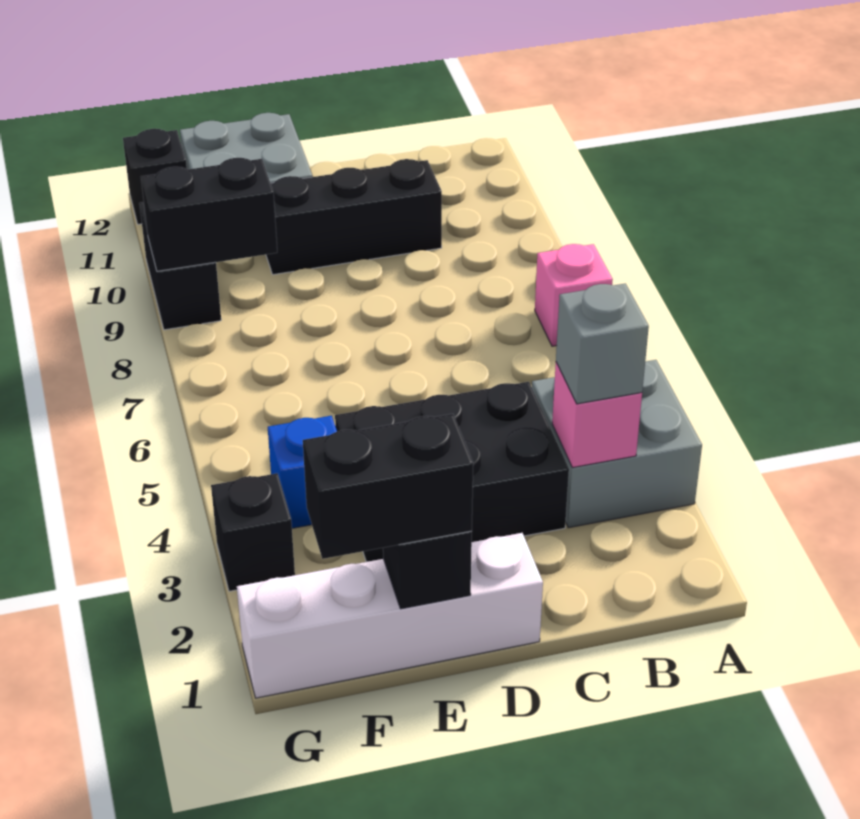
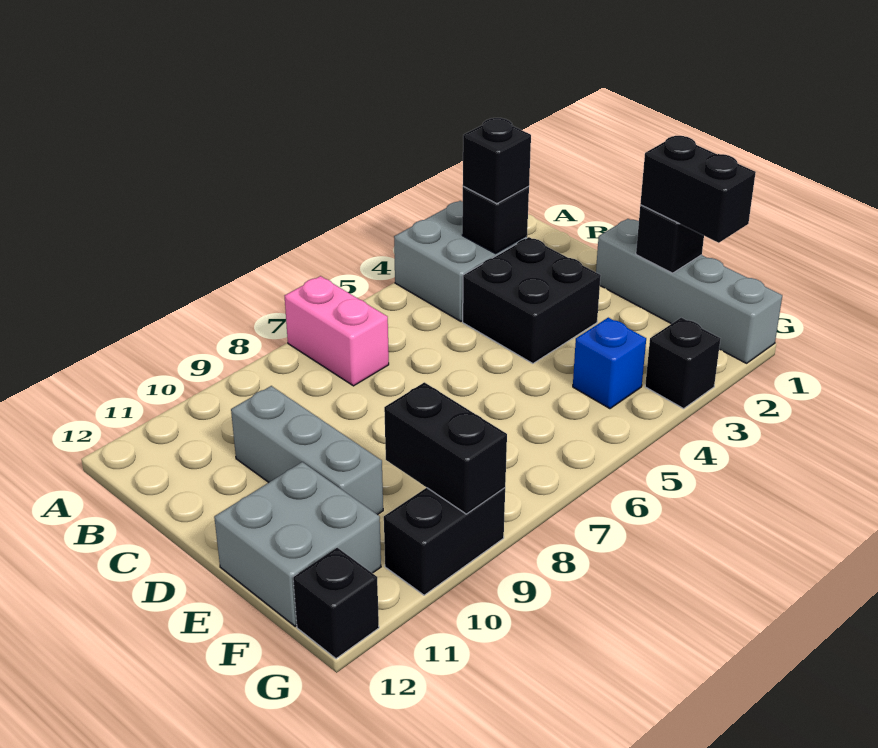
pink brick A7 level 1 -> pink brick A7:B7 level 1
pink brick B3 level 2 -> black brick B3 level 2
grey brick B3 level 3 -> black brick B3 level 3
black brick C3:E4 level 1 -> black brick C3:D4 level 1
black brick C10:E10 level 1 -> grey brick C10:E10 level 1
white brick D1:G1 level 1 -> grey brick D1:G1 level 1

